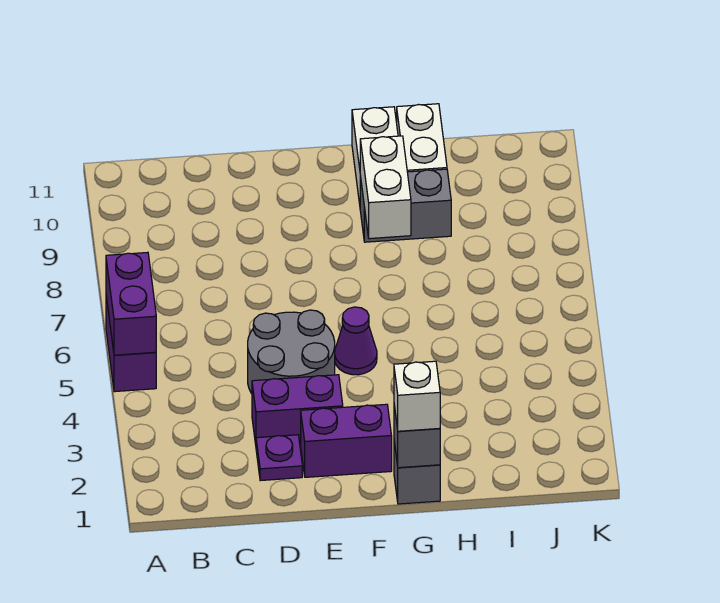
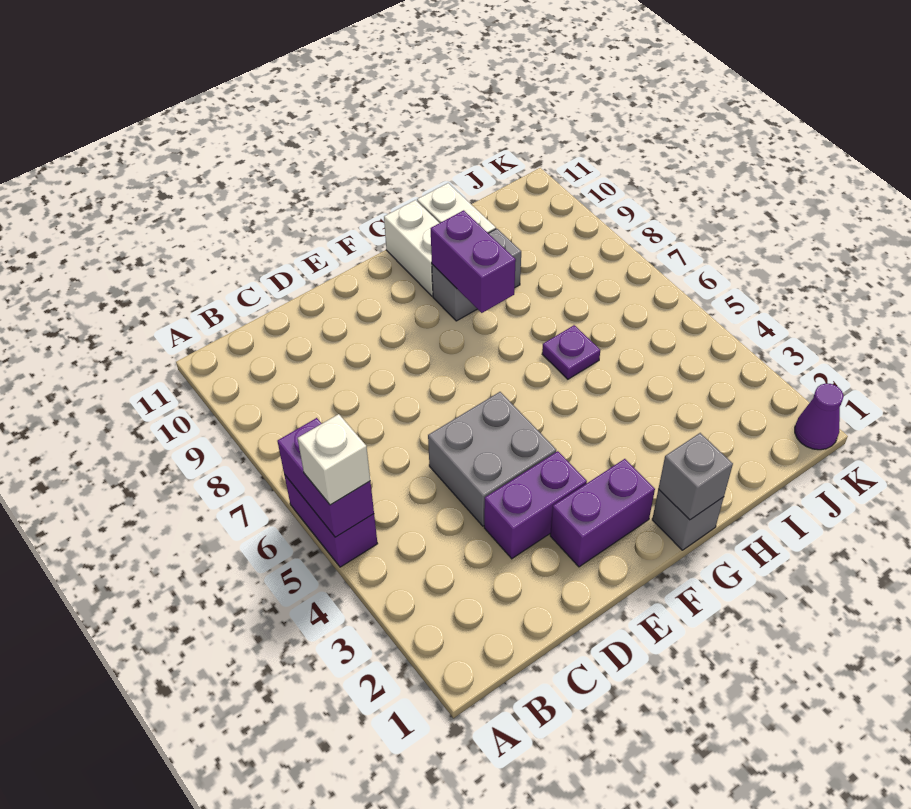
purple plate D2 level 1 -> purple plate H6 level 1
grey round brick D4:E5 level 1 -> grey brick D4:E5 level 1
purple cone F5 level 1 -> purple cone K1 level 1
white brick G1 level 3 -> white brick A5 level 3
white brick G8:G9 level 2 -> purple brick G8:G9 level 2

